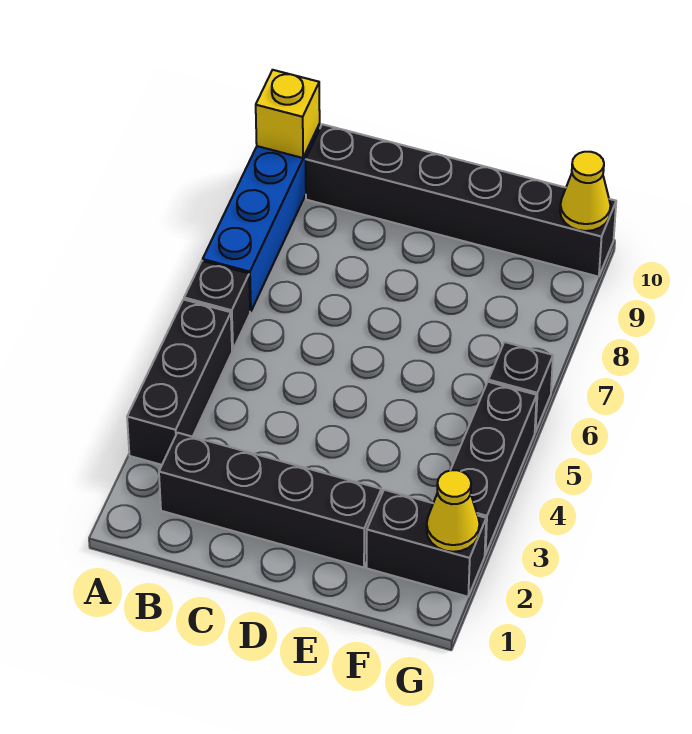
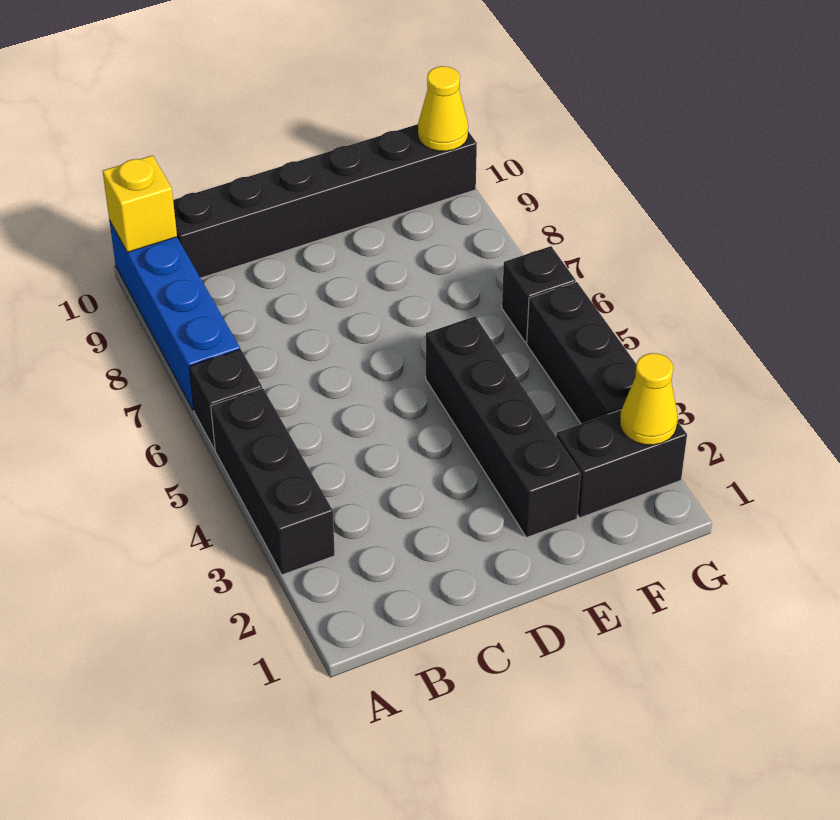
black brick B2:E2 level 1 -> black brick E2:E5 level 1

